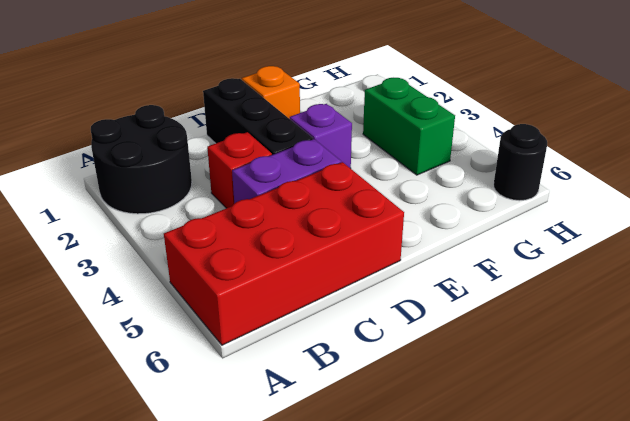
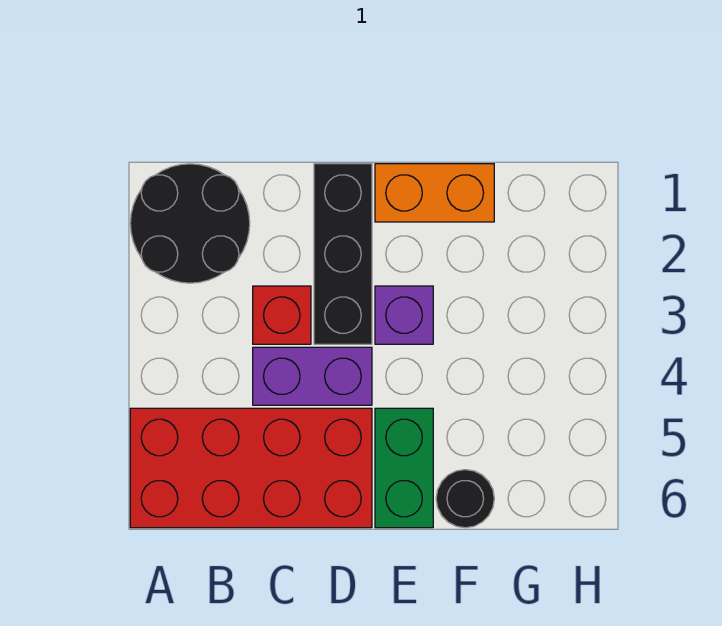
orange brick E1 level 1 -> orange brick E1:F1 level 1
green brick G3:G4 level 1 -> green brick E5:E6 level 1
black round brick H6 level 1 -> black round brick F6 level 1

